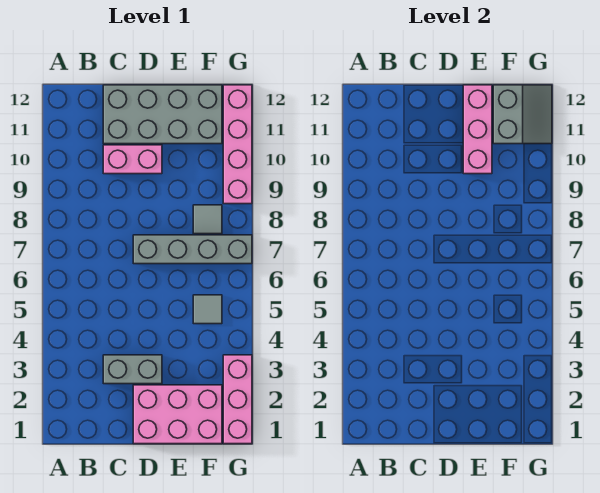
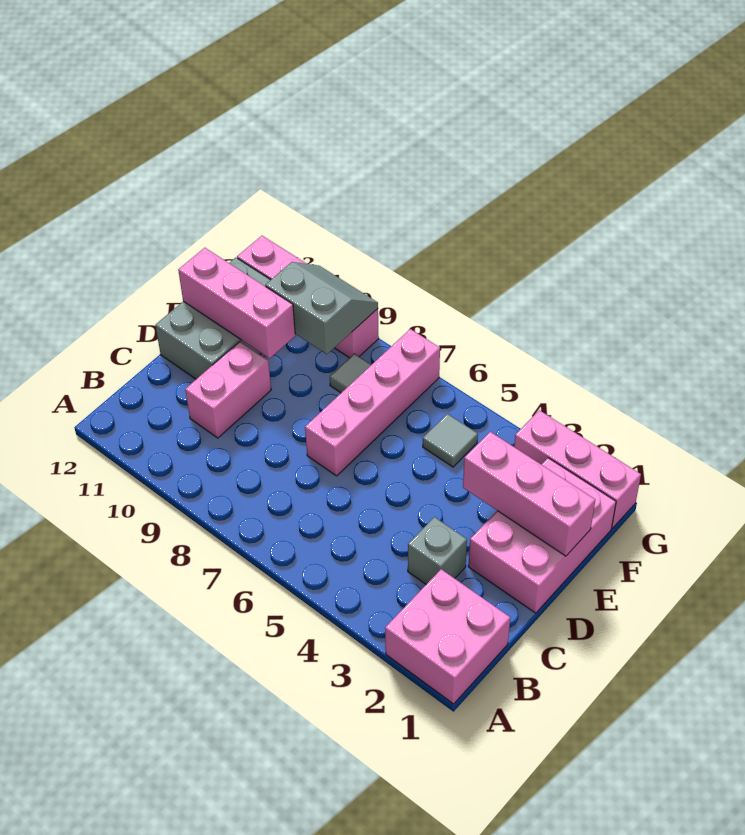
none -> pink brick A1:B2 level 1
grey brick C3:D3 level 1 -> grey brick C3 level 1
grey brick C11:F12 level 1 -> grey brick D11:F12 level 1
grey brick D7:G7 level 1 -> pink brick D7:G7 level 1
none -> pink brick E1:E3 level 2
grey slope F11:G12 level 2 top F -> grey slope F9:G10 level 2 top F

